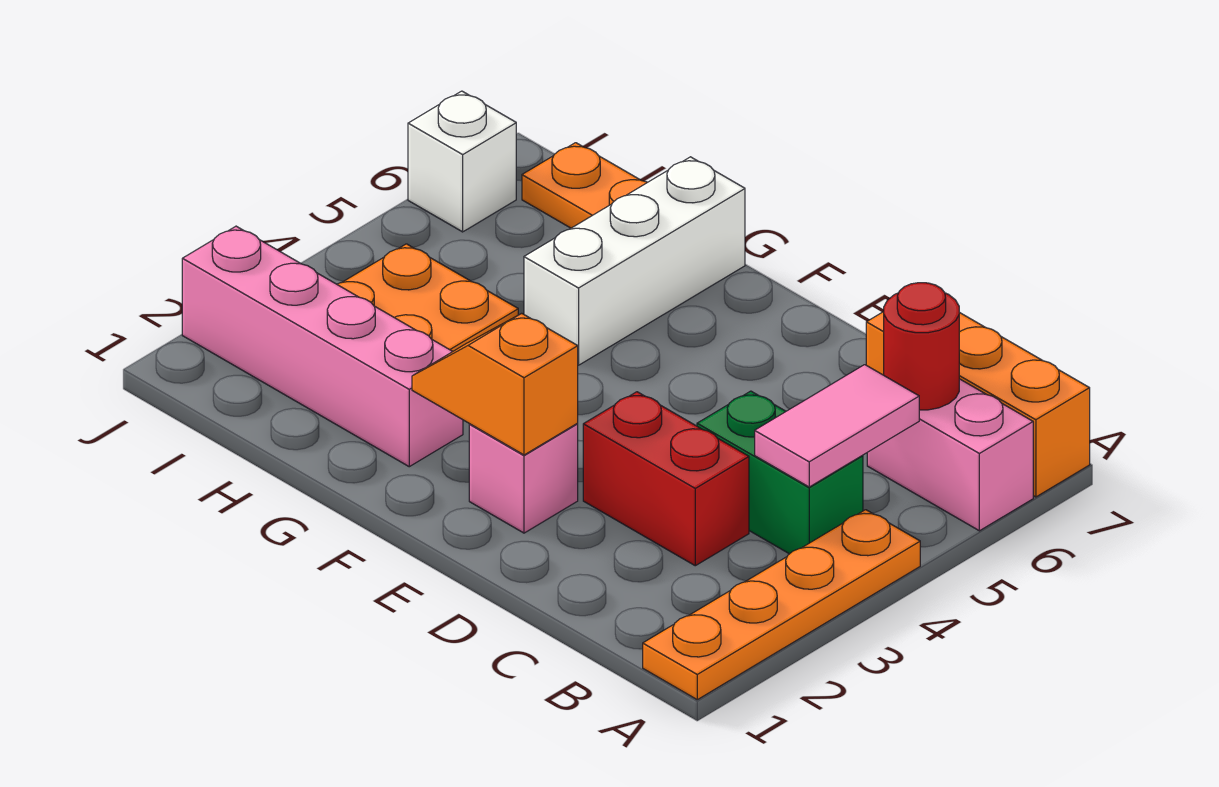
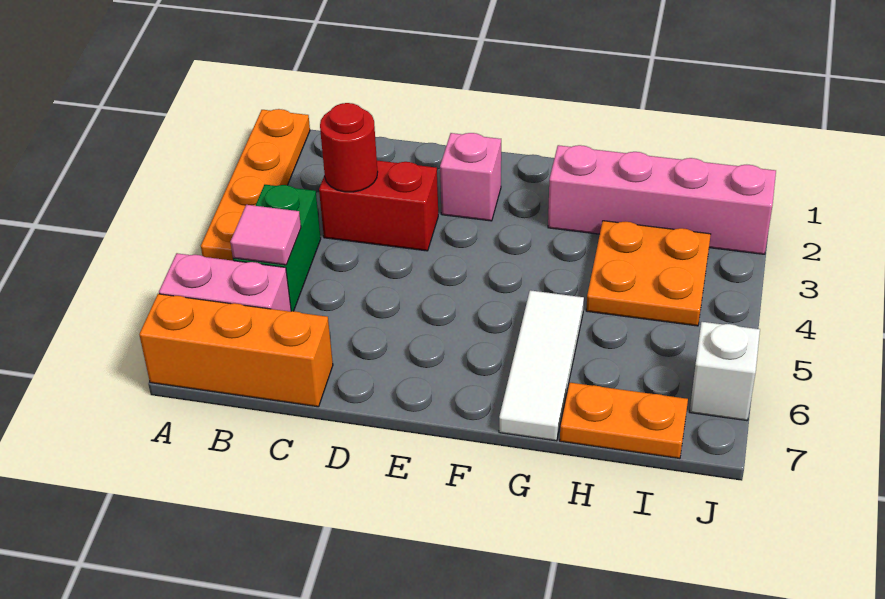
green brick B4:C4 level 1 -> green brick B4:B5 level 1
pink tile B4:B5 level 2 -> pink tile B5 level 2
red round brick B6 level 2 -> red round brick C3 level 2
orange slope E2:F2 level 2 top E -> none
white brick G5:G7 level 1 -> white tile G5:G7 level 1

